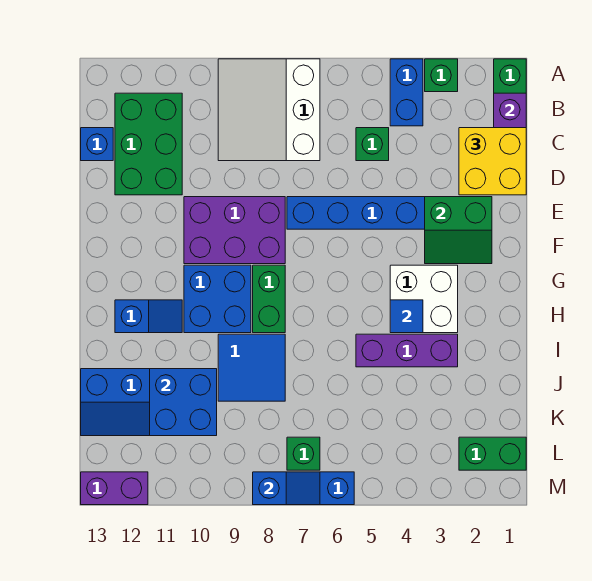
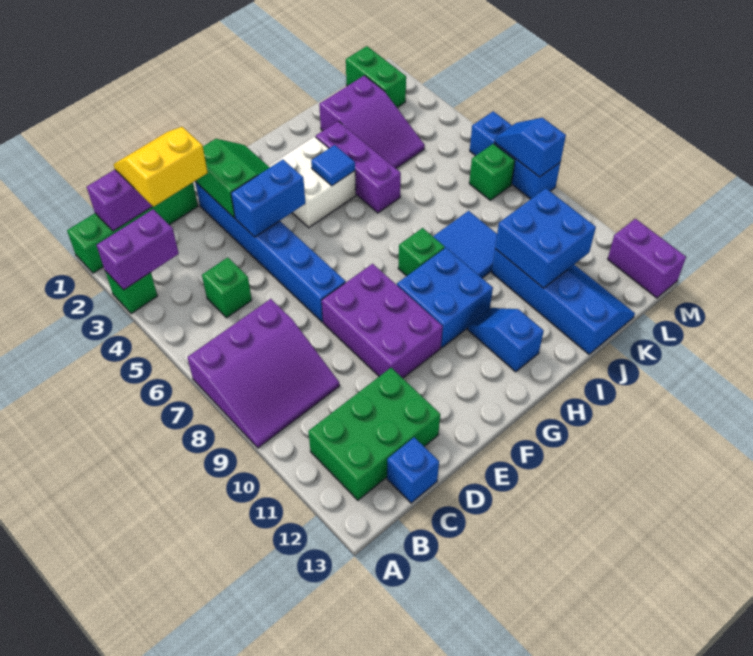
none -> purple brick A3:B3 level 2
blue brick A4:B4 level 1 -> blue brick E4:F4 level 2
white slope A7:C9 level 1 top 7 -> purple slope A7:C9 level 1 top 7
yellow brick C1:D2 level 3 -> yellow slope C1:D2 level 3 top 2
green brick G8:H8 level 1 -> green brick H8 level 1
none -> purple slope J2:K4 level 1 top 2

